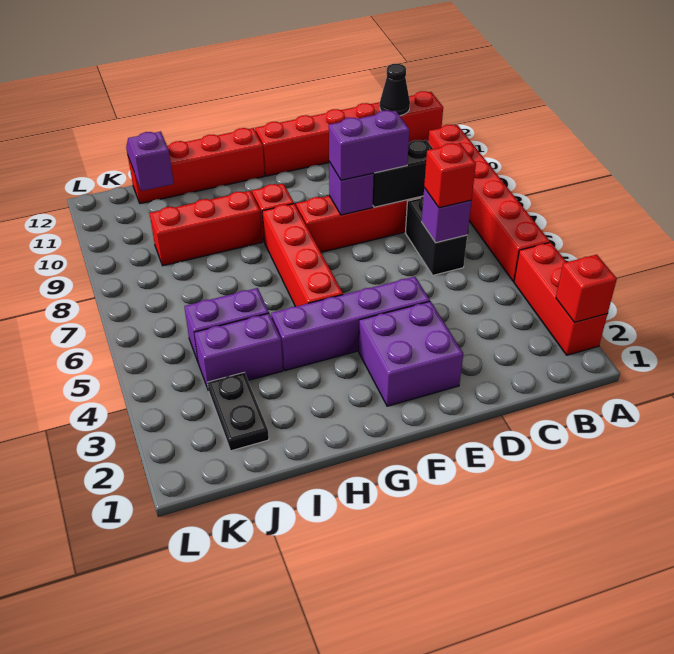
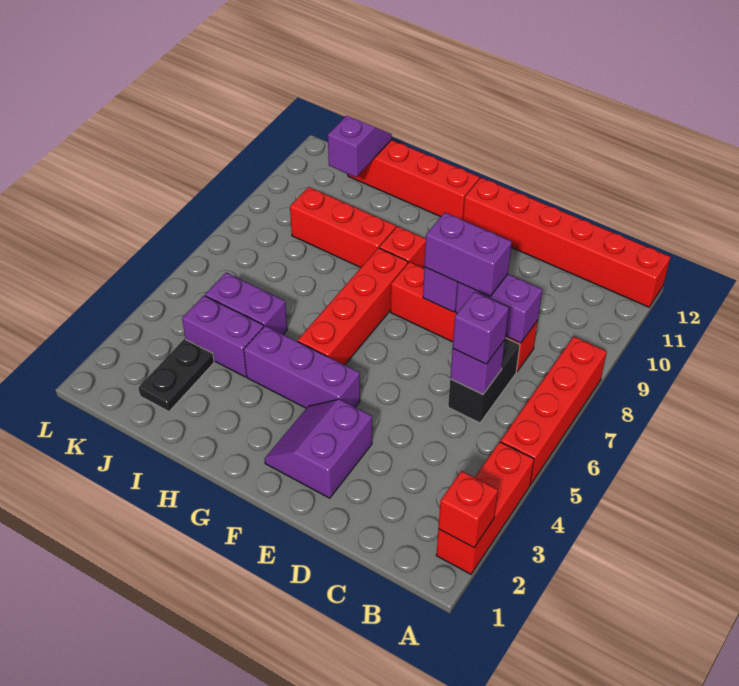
red brick A5:A10 level 1 -> red brick A5:A8 level 1
black cone B12 level 2 -> none
red brick C6 level 3 -> purple brick C6 level 3
black brick C8:D8 level 2 -> purple brick C8:D8 level 2
purple brick E2:F3 level 1 -> purple slope E2:F3 level 1 top E
purple brick E4:H4 level 1 -> purple brick F4:H4 level 1

